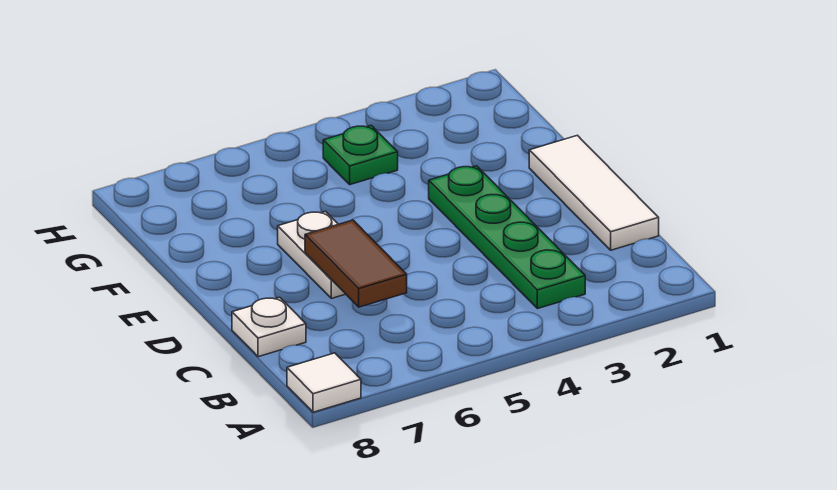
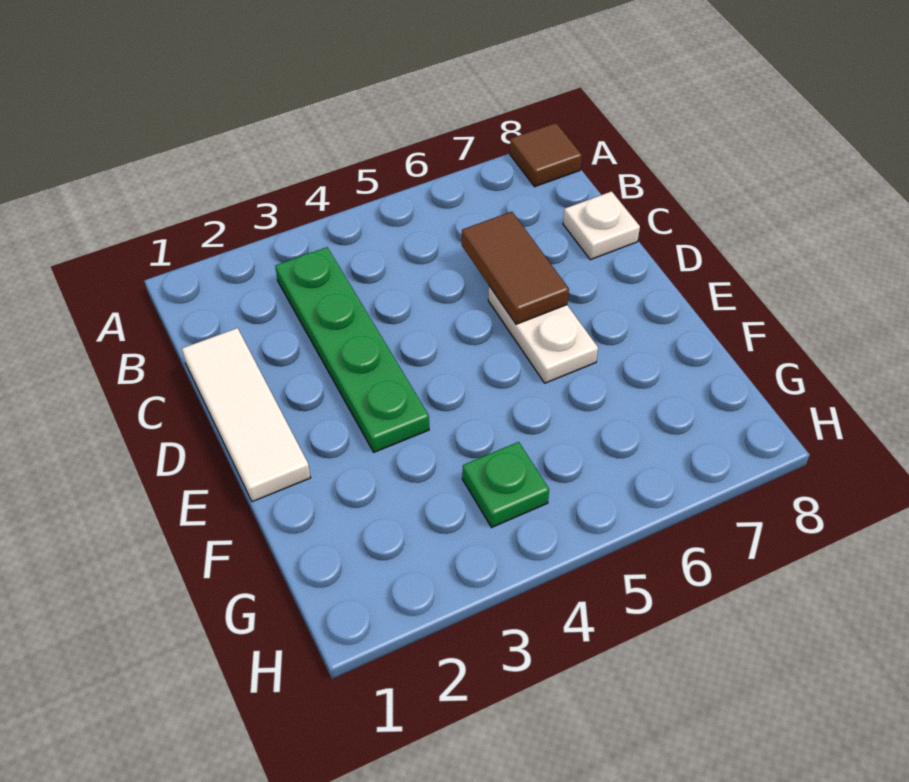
white tile A8 level 1 -> brown tile A8 level 1

